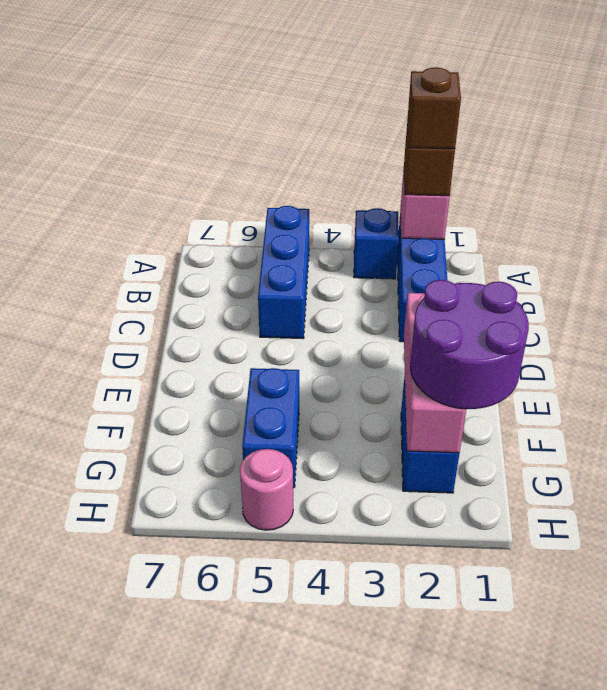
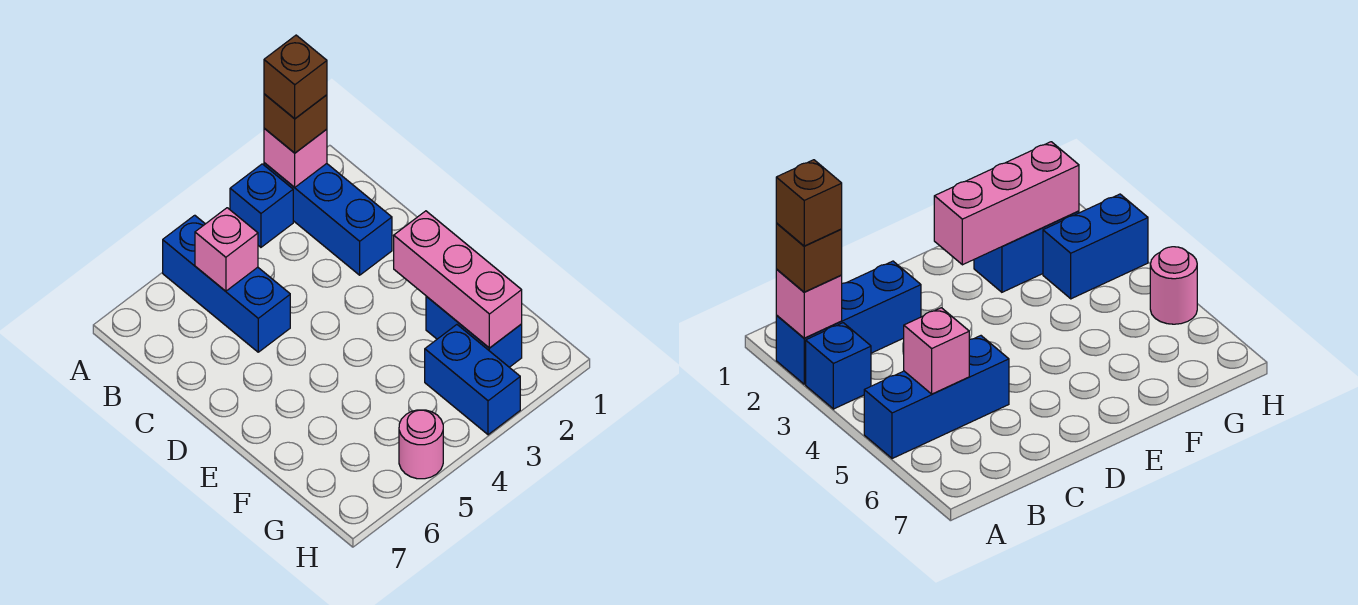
none -> pink brick B5 level 2
purple round brick F1:G2 level 3 -> none
blue brick F5:G5 level 1 -> blue brick G3:H3 level 1

